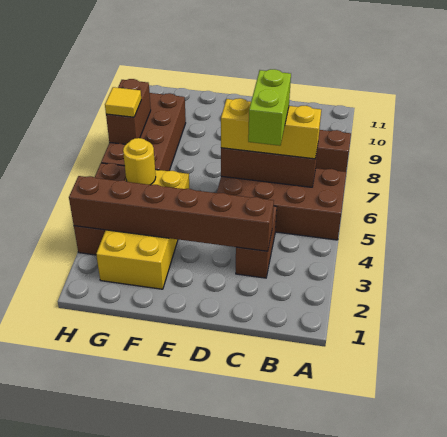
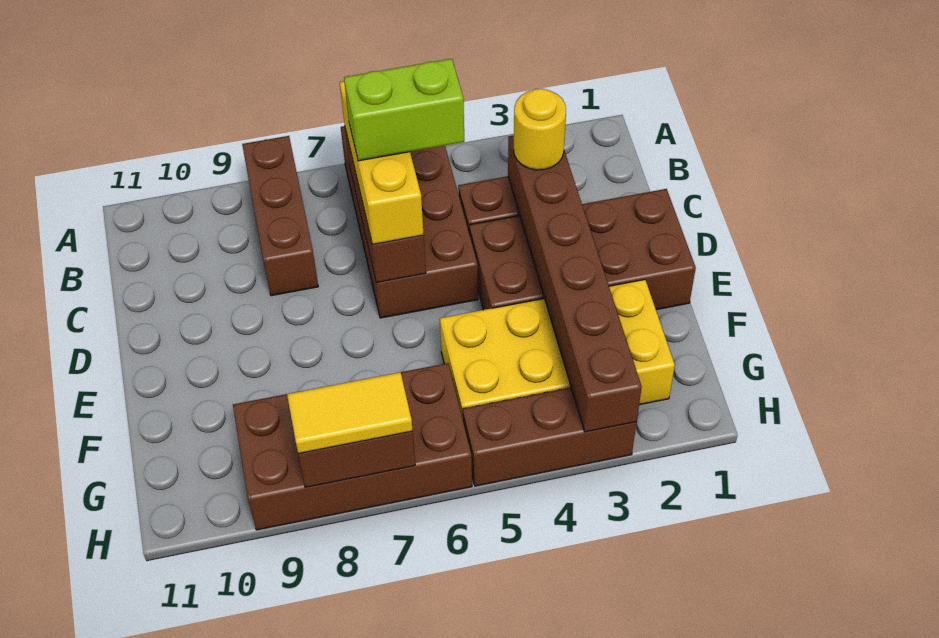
none -> brown brick D1:E4 level 1
yellow round brick G5 level 2 -> yellow round brick C3 level 3
yellow tile H7 level 3 -> yellow tile H7:H8 level 3

